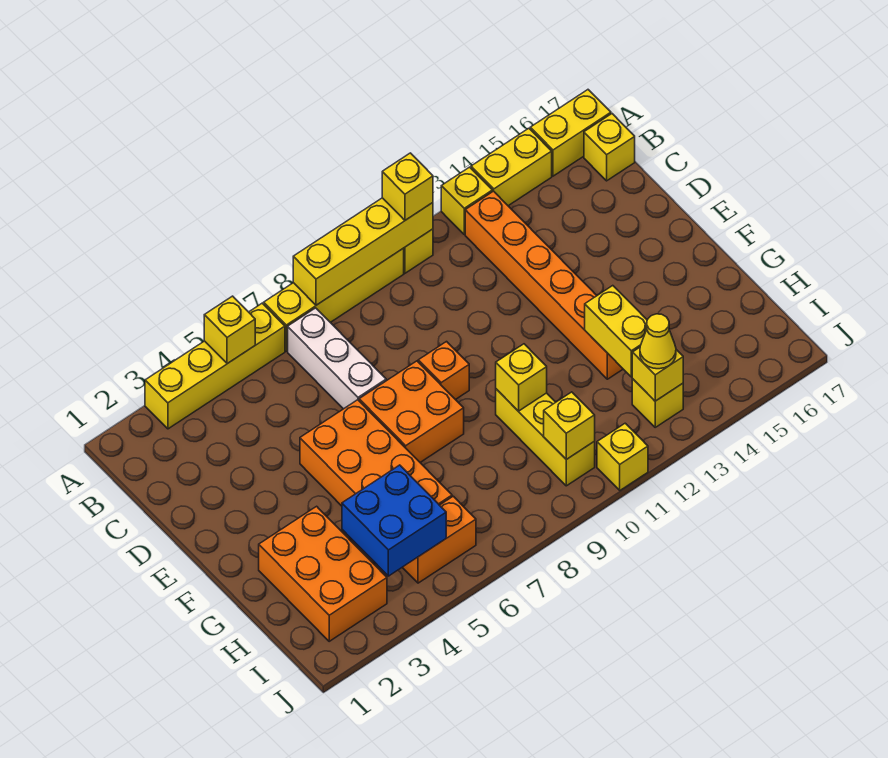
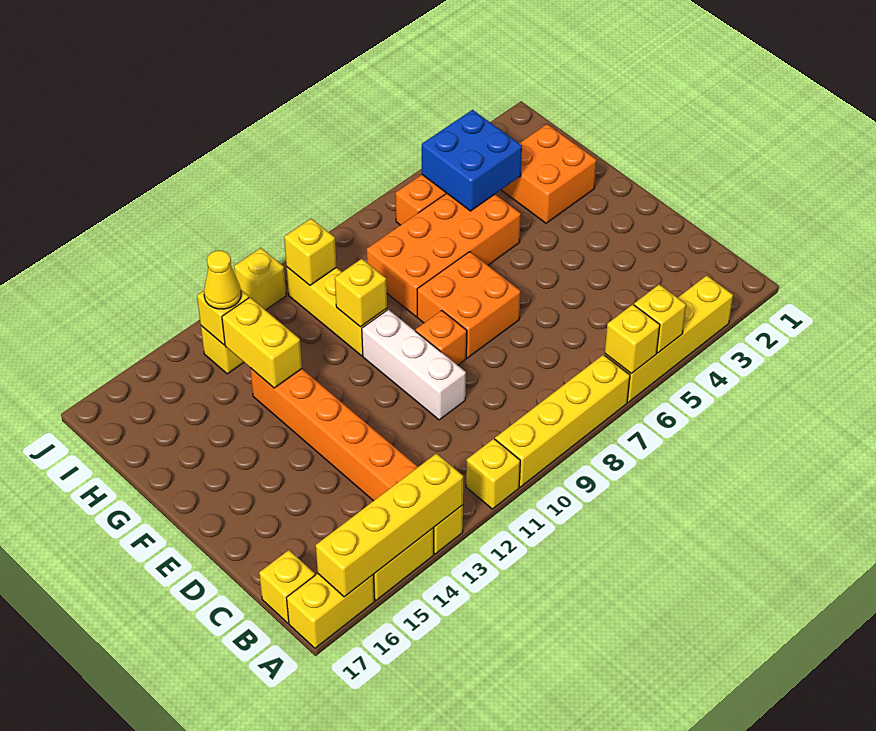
yellow brick A8:A11 level 2 -> yellow brick A13:A16 level 2
yellow brick A11 level 3 -> yellow brick A6 level 2
white brick B7:D7 level 1 -> white brick D10:F10 level 1
orange brick E5:H6 level 1 -> orange brick G5:H8 level 1
orange brick G2:I3 level 1 -> orange brick G2:H3 level 1

